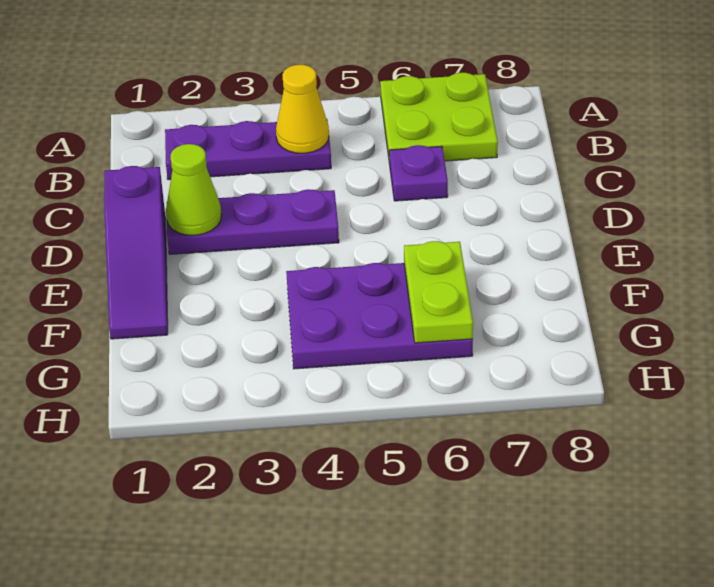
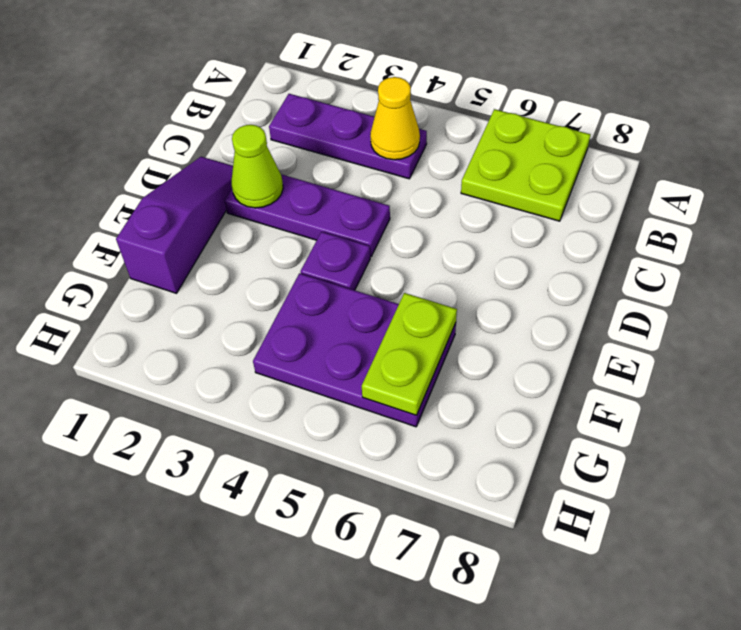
purple plate C6 level 1 -> purple plate E4 level 1
purple slope D1:F1 level 1 top D -> purple slope D1:F1 level 1 top F

